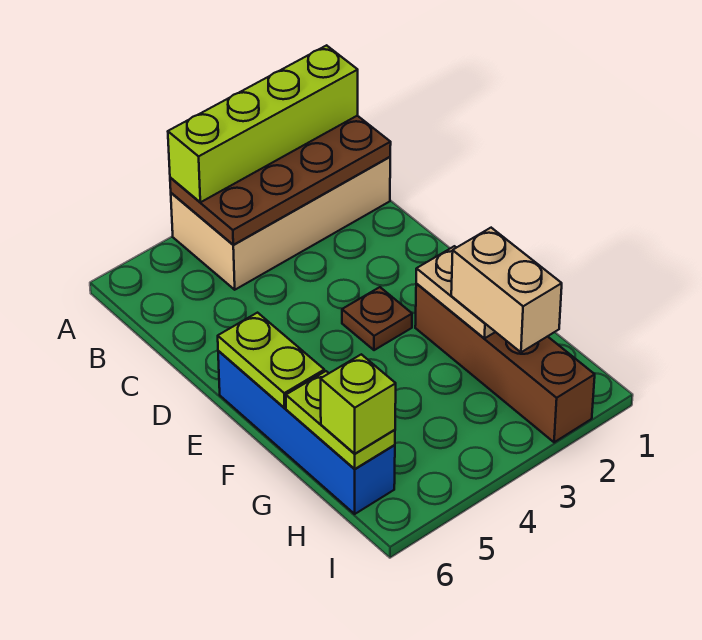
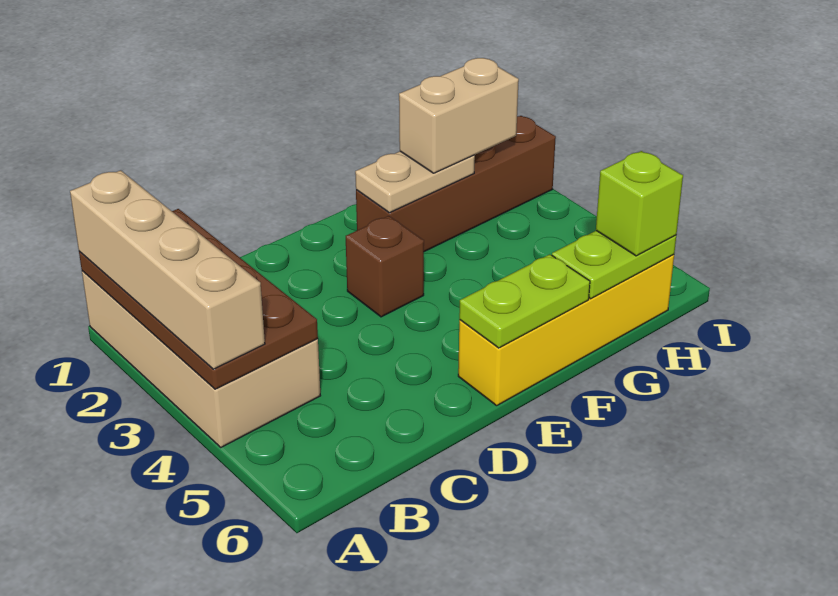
lime brick A1:A4 level 3 -> tan brick A1:A4 level 3
brown plate E3 level 1 -> brown brick E3 level 1
blue brick E6:H6 level 1 -> yellow brick E6:H6 level 1

